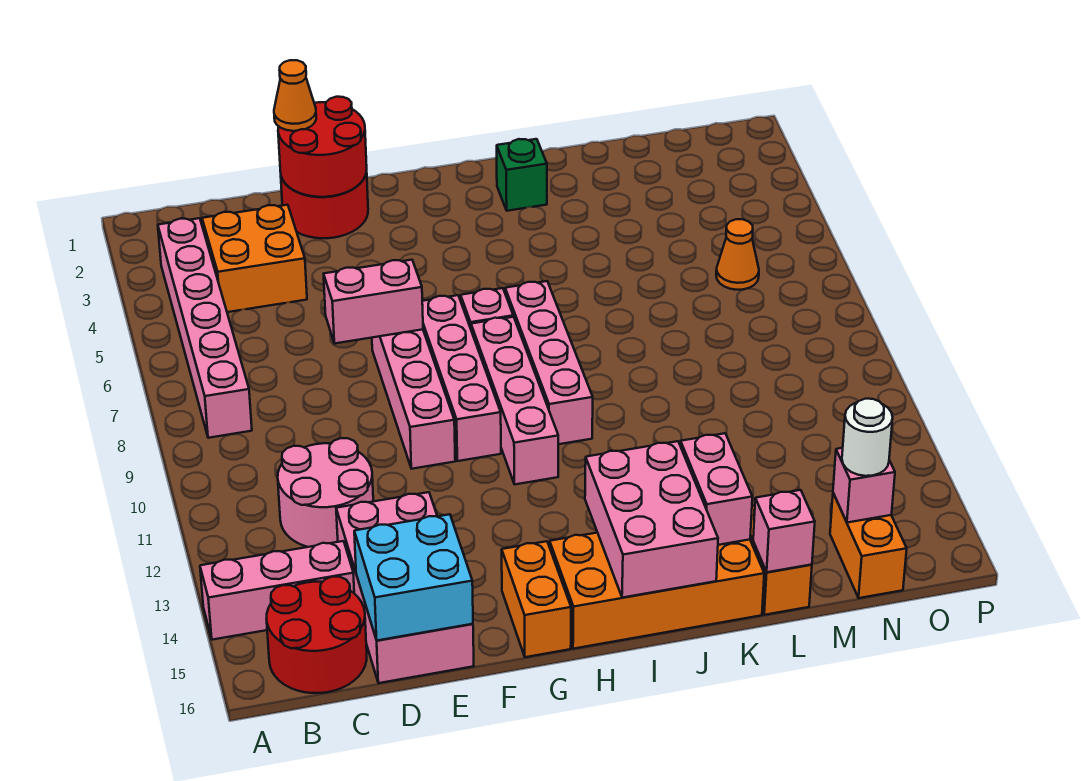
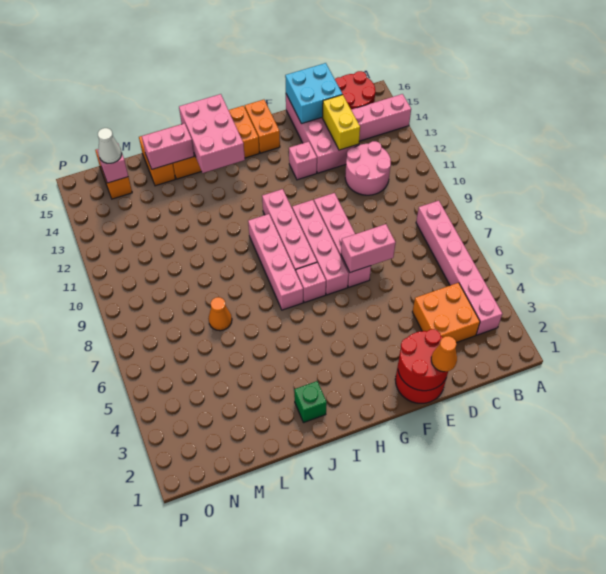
none -> yellow brick D13:D14 level 2
pink brick K14:K15 level 2 -> pink brick K15:L15 level 2
pink brick L16 level 2 -> pink brick F13 level 1
orange cone N6 level 1 -> orange cone L7 level 1
white round brick N15 level 3 -> white cone N15 level 3

